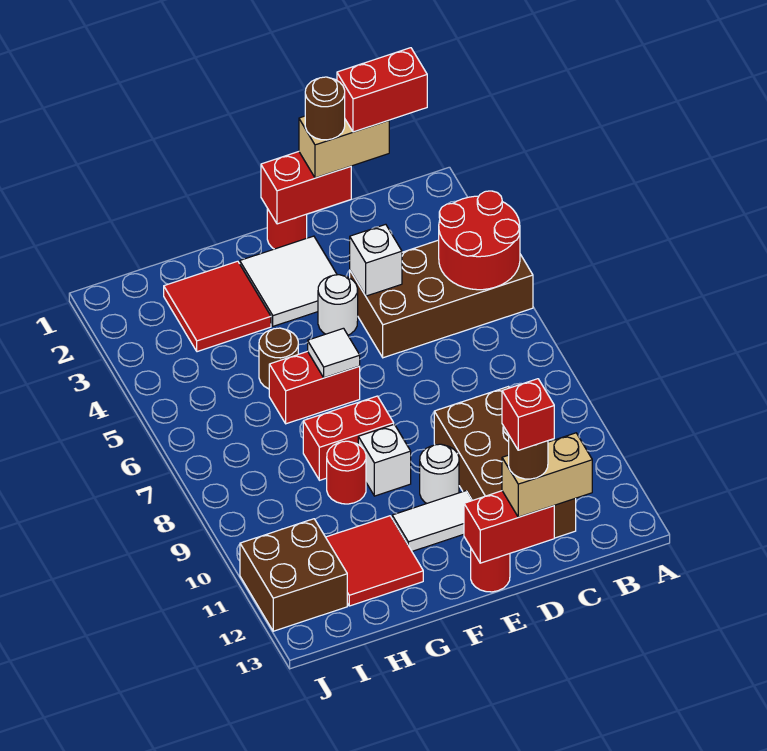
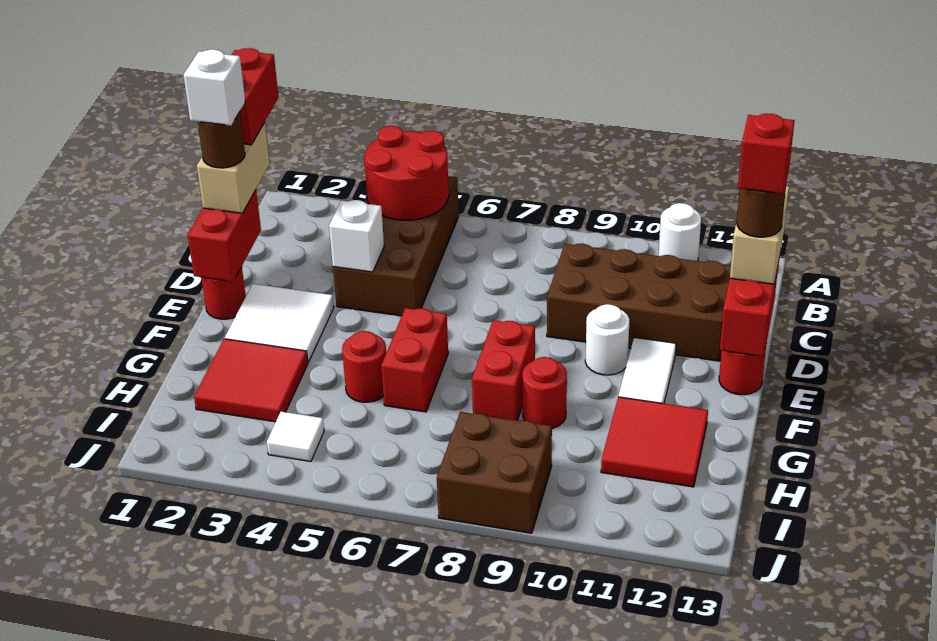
white round brick E4 level 1 -> white round brick A11 level 1
white tile F6 level 2 -> white tile I4 level 1
white brick F9 level 1 -> white brick D1 level 5
brown round brick G5 level 1 -> red round brick G5 level 1
brown brick I11:J12 level 1 -> brown brick I8:J9 level 1

